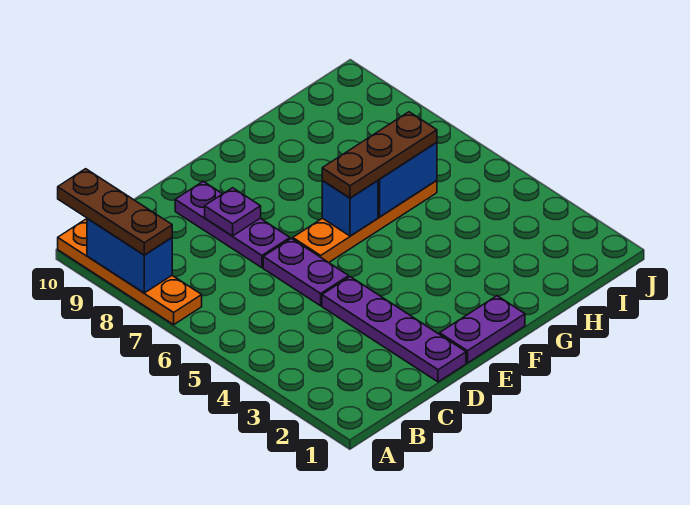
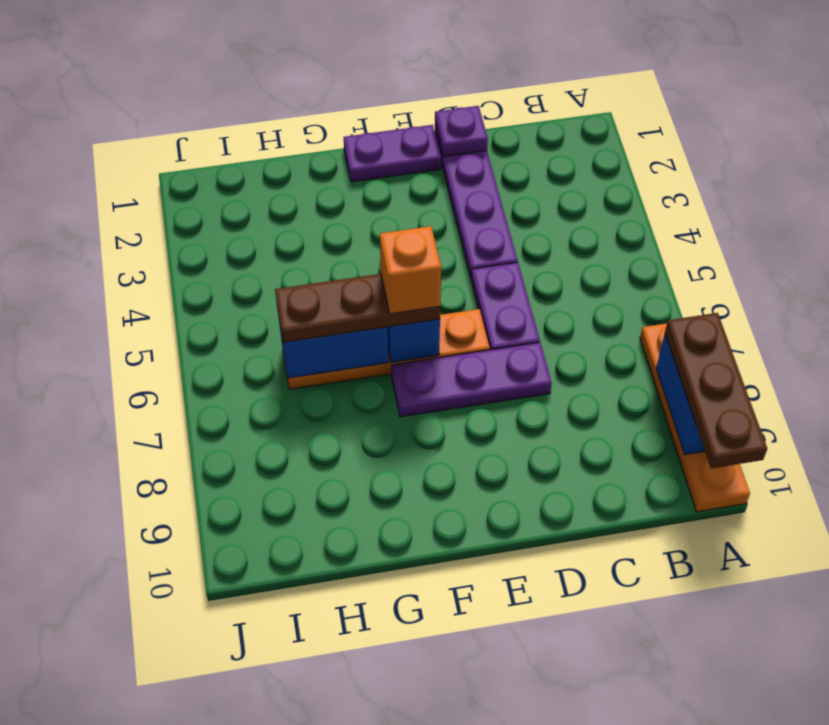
purple plate D7:D9 level 1 -> purple plate D7:F7 level 1
purple plate D8 level 2 -> purple plate D1 level 2
none -> orange brick F6 level 4

